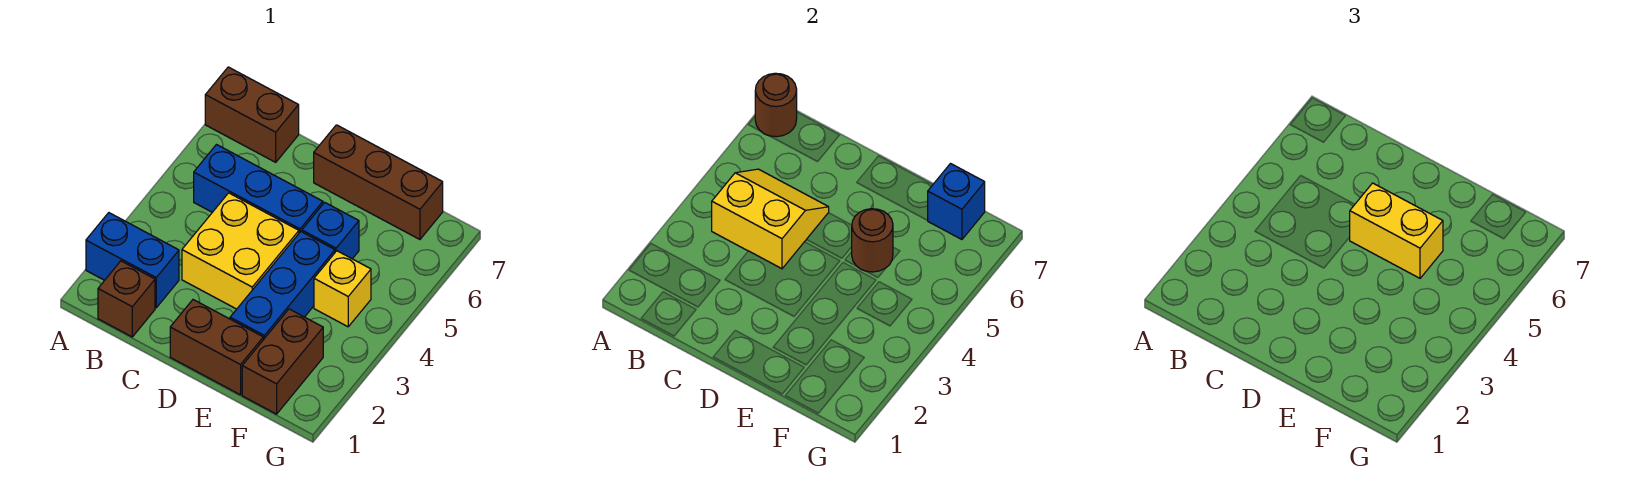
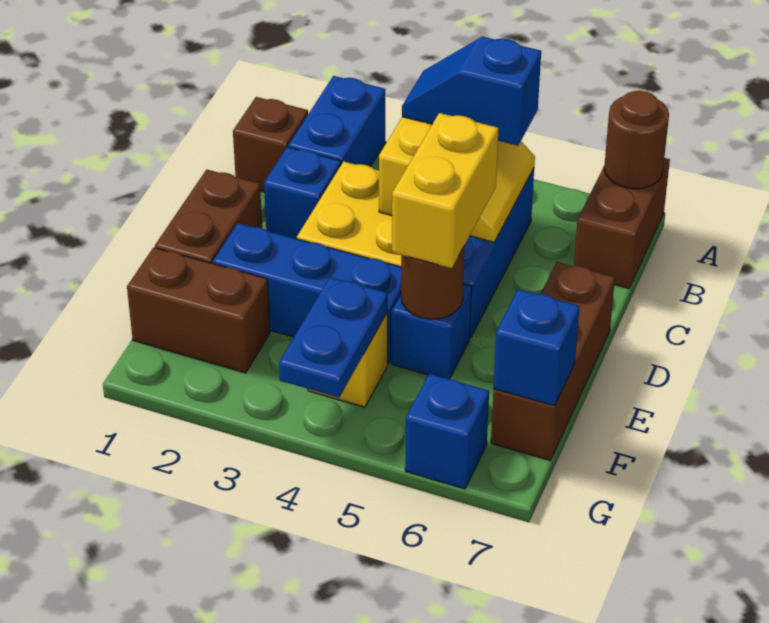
none -> blue slope B4:B5 level 3 top 5
none -> blue brick C2 level 1
none -> blue plate F4:G4 level 2
none -> blue brick G6 level 1

